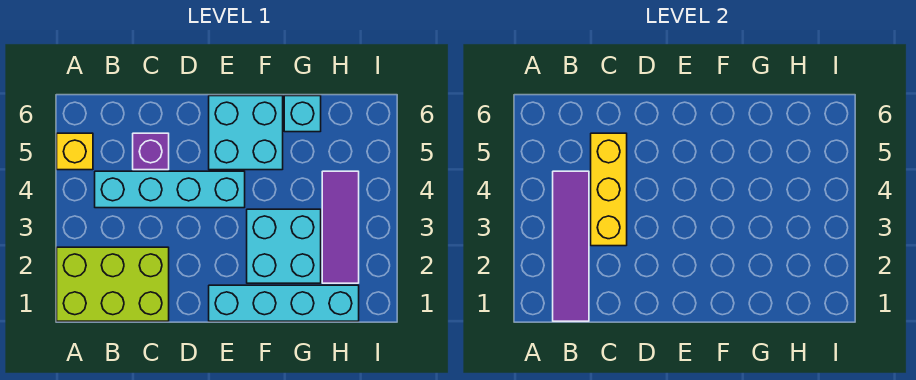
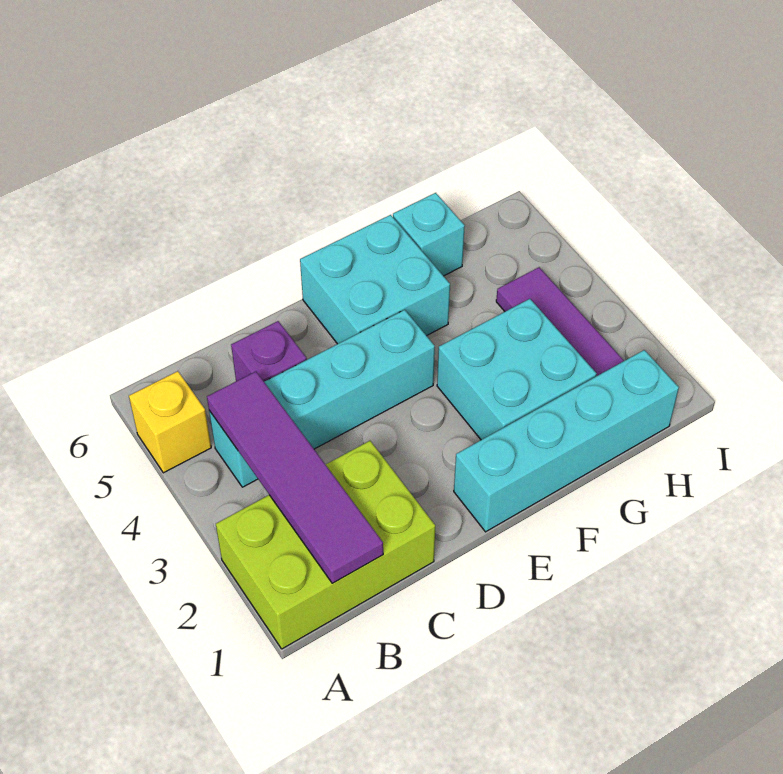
yellow brick C3:C5 level 2 -> none

